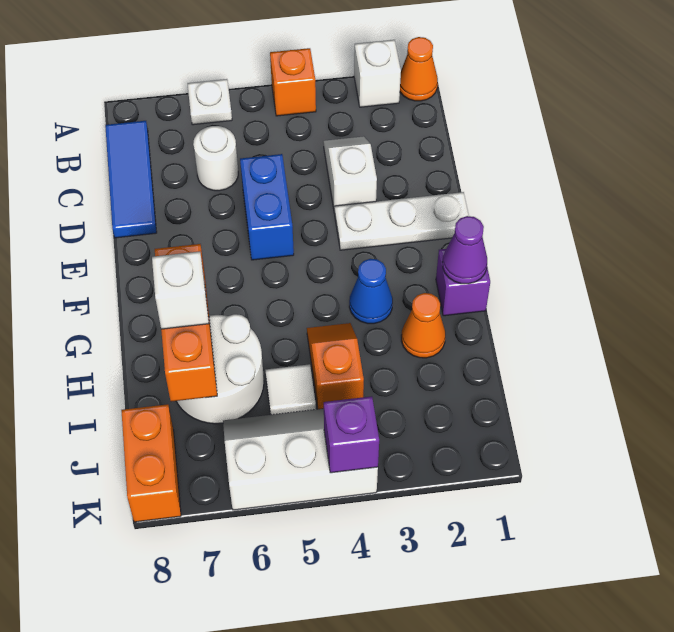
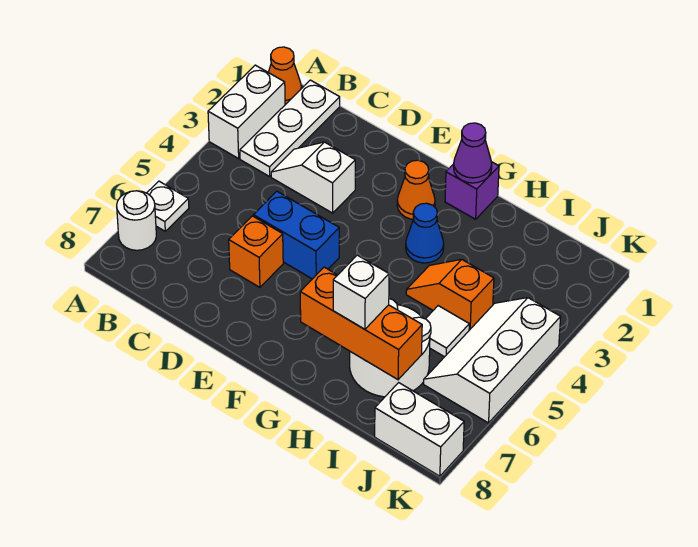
white brick A2 level 1 -> white brick A2:A3 level 1
orange brick A4 level 1 -> orange brick D6 level 1
blue tile B8:D8 level 1 -> none
white round brick C6 level 1 -> white round brick A7 level 1
white plate E1:E3 level 1 -> white plate B1:B3 level 1
orange cone H2 level 1 -> orange cone F2 level 1
orange brick J8:K8 level 1 -> white brick J8:K8 level 1
purple brick K4 level 2 -> none

